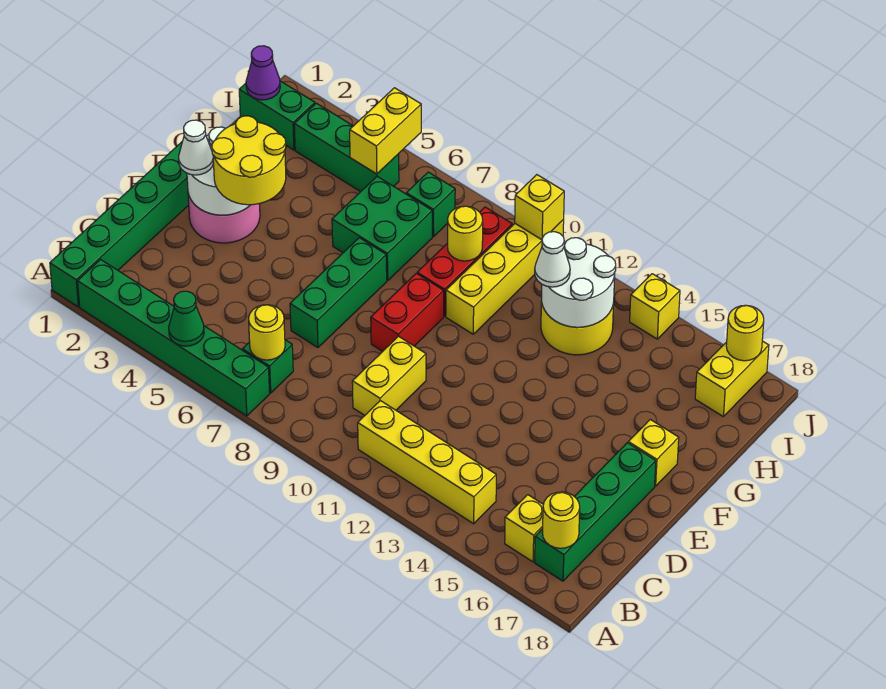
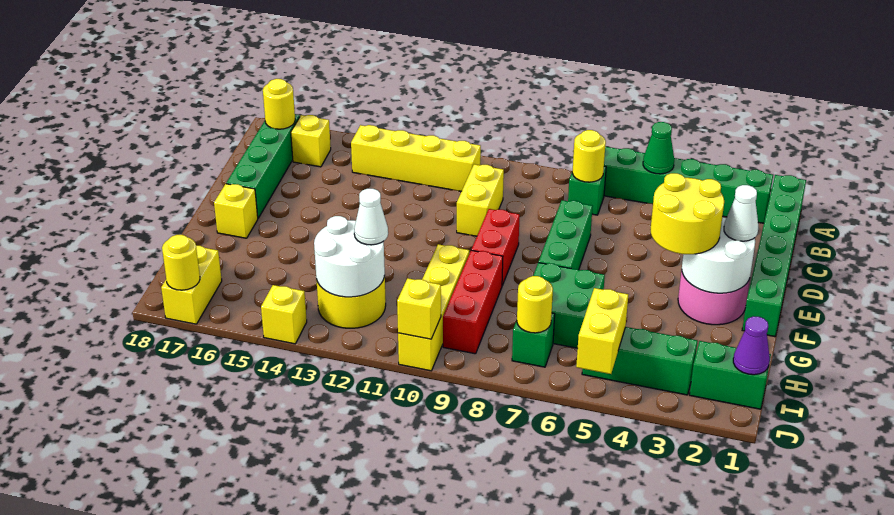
yellow round brick H9 level 2 -> yellow round brick I7 level 2

